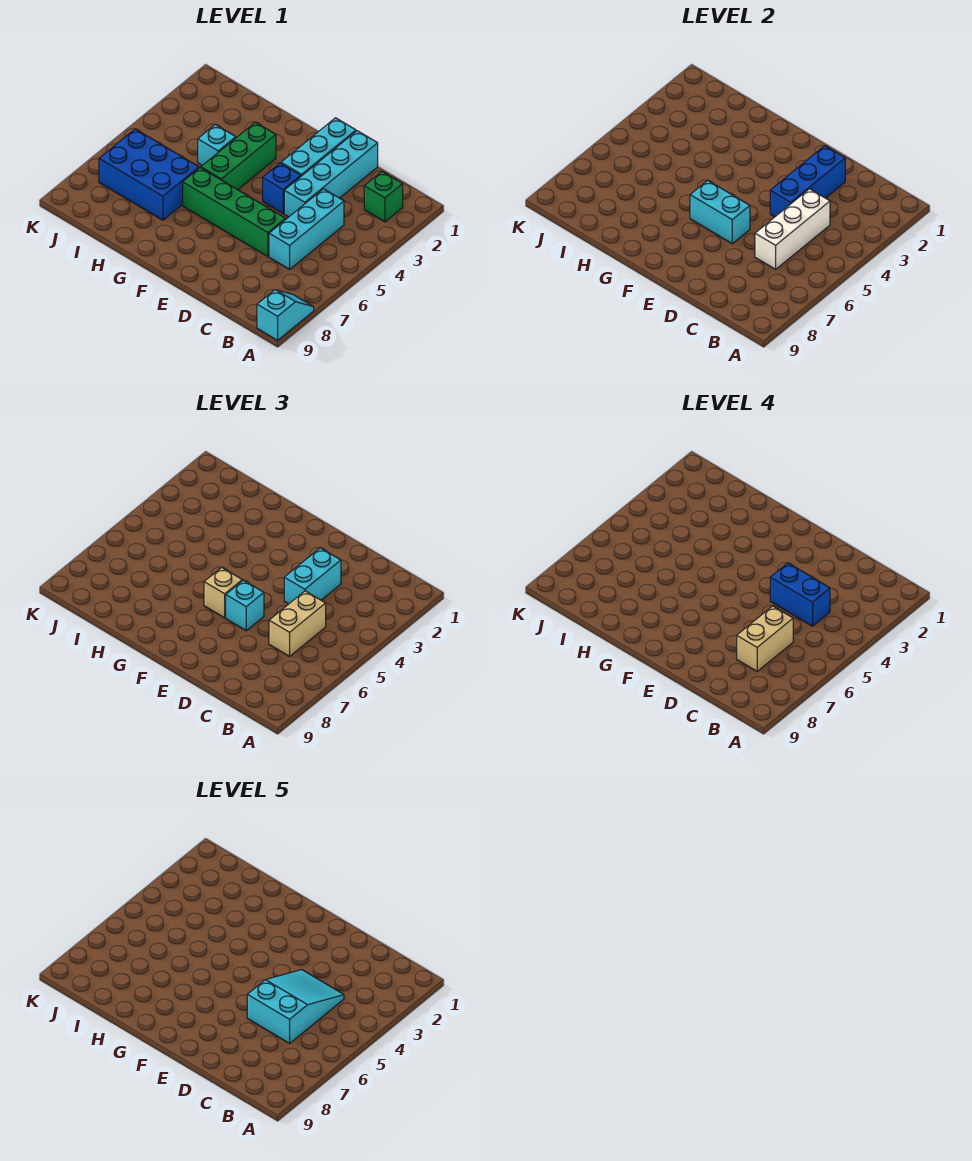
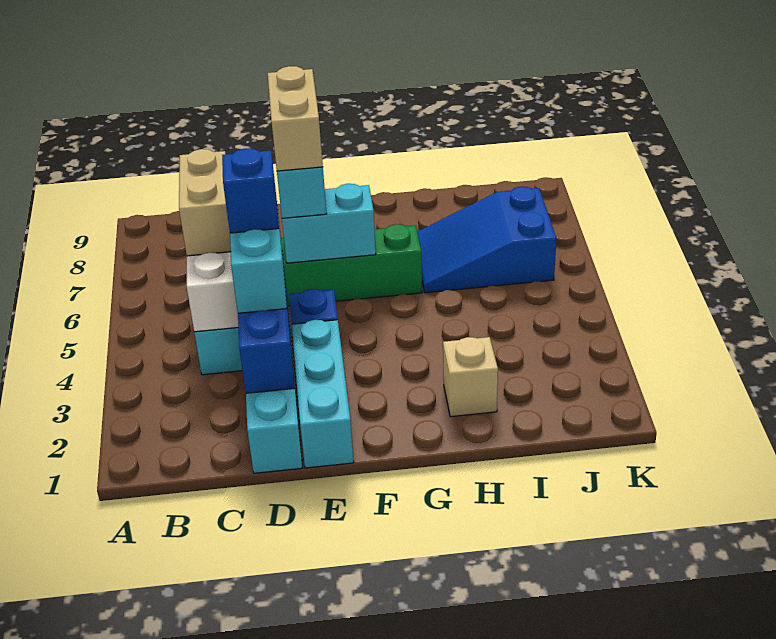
cyan slope A8:A9 level 1 top 9 -> none
green brick B2 level 1 -> none
blue brick C4:D4 level 4 -> blue brick D4 level 4
cyan slope C4:D6 level 5 top 6 -> none
tan brick C6:C7 level 4 -> tan brick E6:E7 level 4
tan brick F6 level 3 -> tan brick H2 level 1
green brick G3:G5 level 1 -> none
cyan brick H4 level 1 -> none
blue brick H6:J7 level 1 -> blue slope H6:J7 level 1 top J

